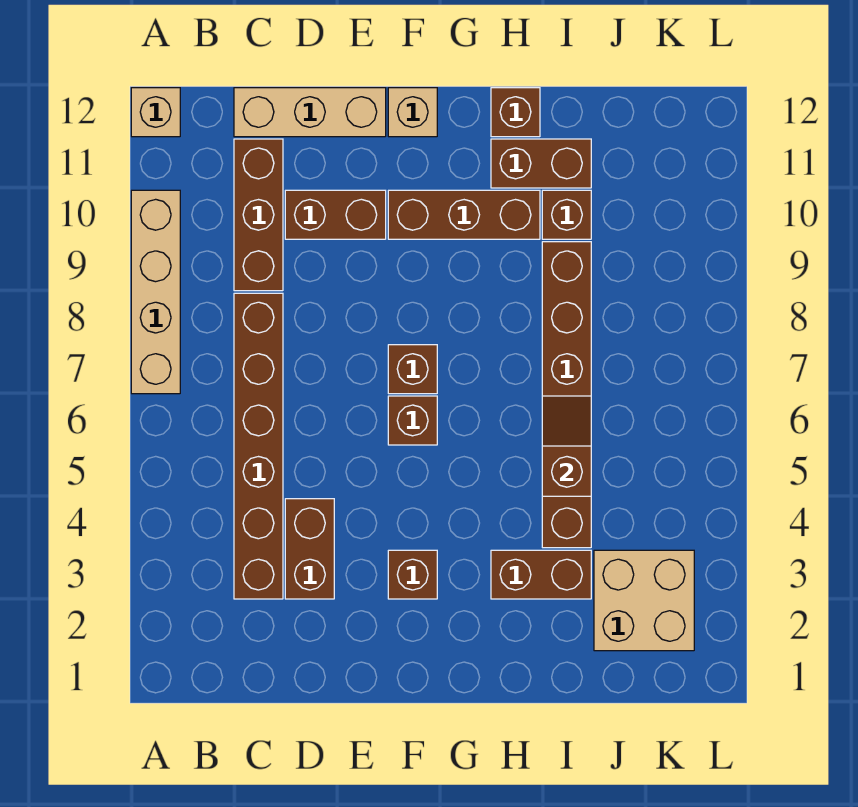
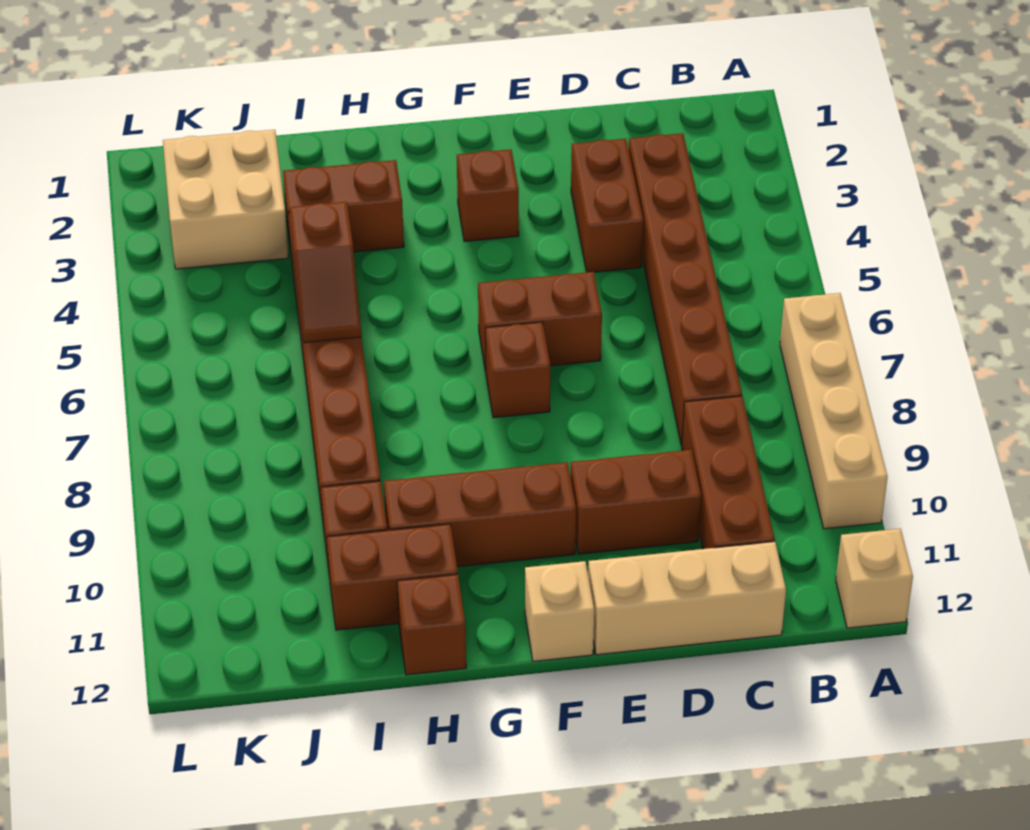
brown brick F6 level 1 -> brown brick E6:F6 level 1

